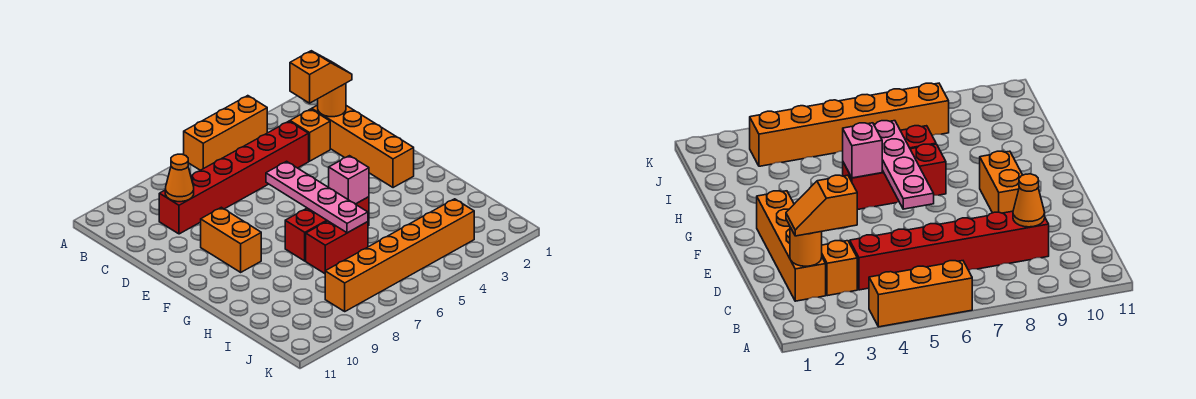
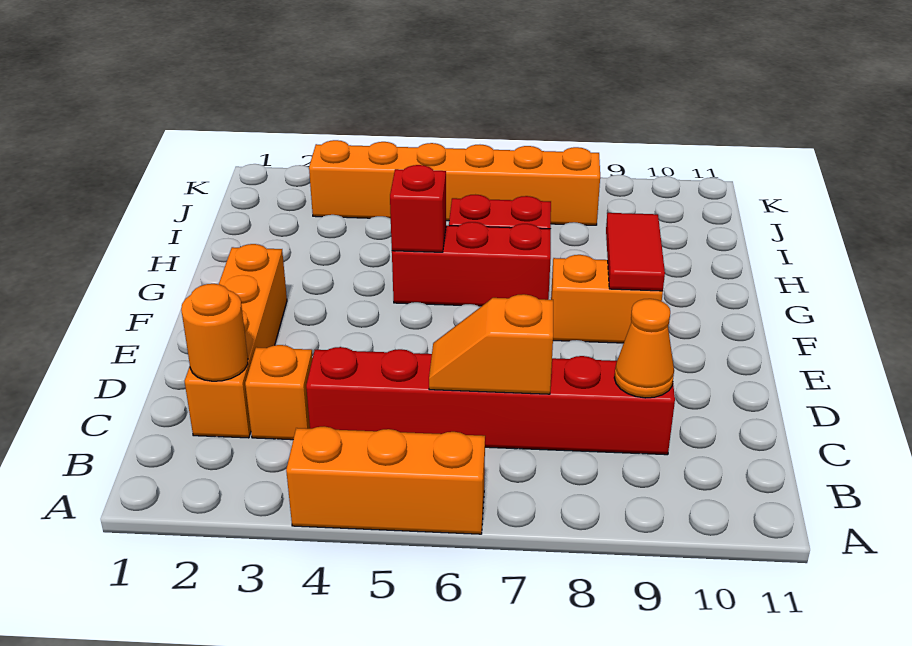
orange slope C2:C3 level 3 top 3 -> orange slope C6:C7 level 2 top 7
pink plate E6:H6 level 2 -> none
orange brick E9:F9 level 1 -> orange brick F8:F9 level 1
none -> red tile F9:G9 level 2
pink brick G5 level 2 -> red brick G5 level 2

